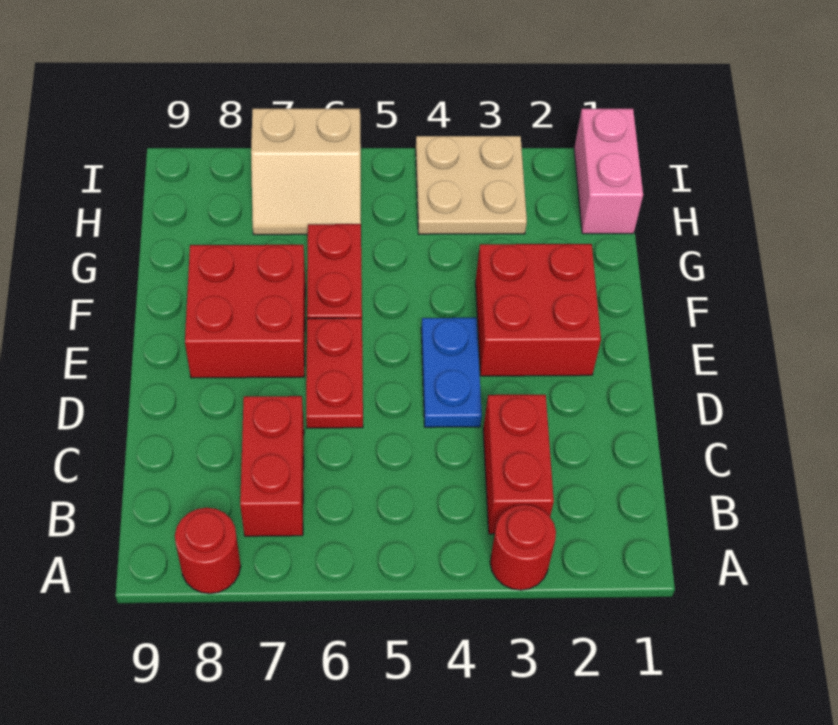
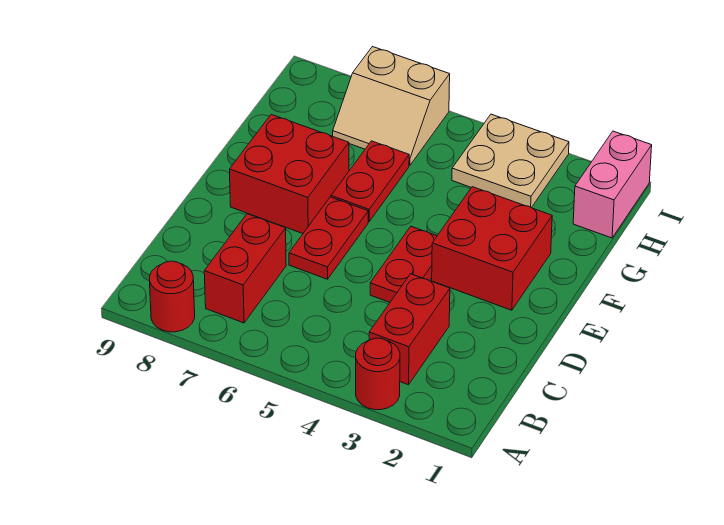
blue plate D4:E4 level 1 -> red plate D4:E4 level 1

